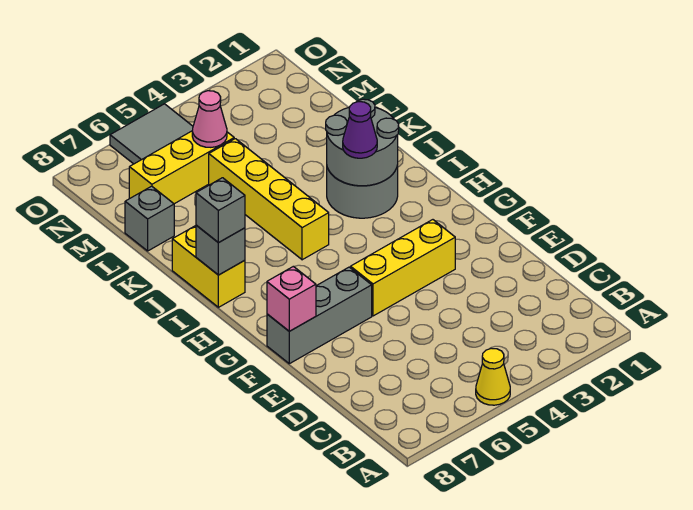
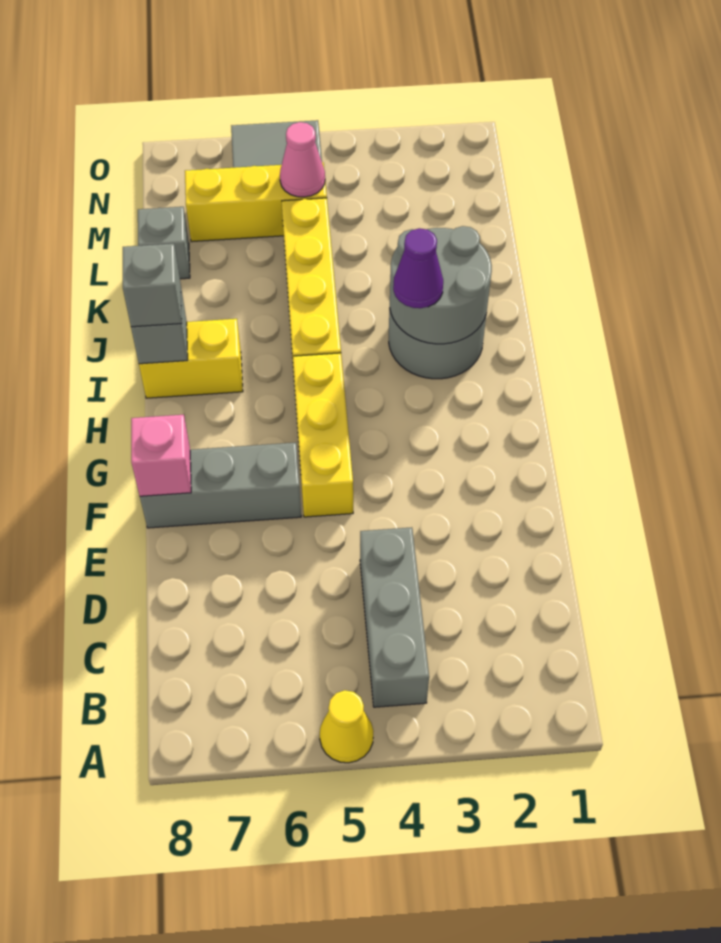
none -> grey brick B4:D4 level 1
yellow brick F3:F5 level 1 -> yellow brick F5:H5 level 1
yellow brick I8:J8 level 1 -> yellow brick I7:I8 level 1

